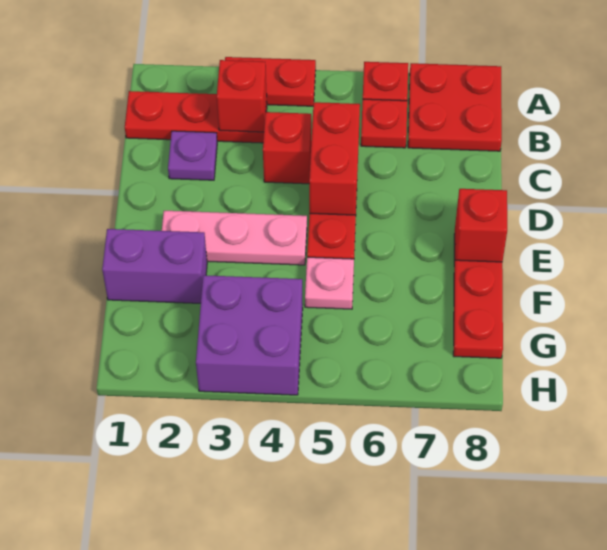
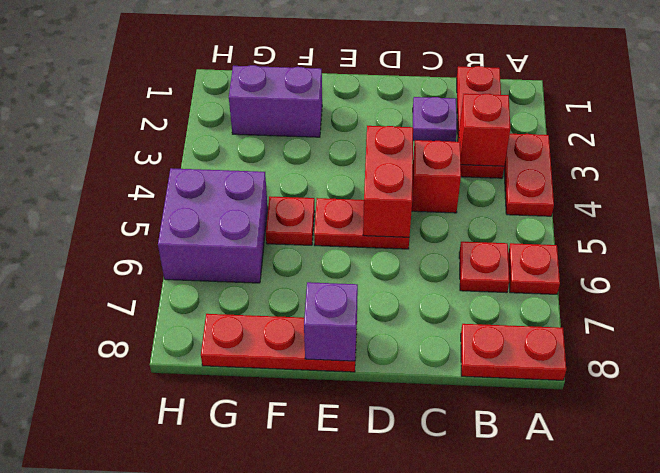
red plate A7:B8 level 1 -> red plate A8:B8 level 1
red brick C5:D5 level 2 -> red brick D4:D5 level 2
pink plate E2:E4 level 1 -> none
red brick E8 level 2 -> purple brick E8 level 2
purple brick F1:F2 level 1 -> purple brick F2:G2 level 1
pink plate F5 level 1 -> red plate F5 level 1
purple brick G3:H4 level 1 -> purple brick G5:H6 level 1

